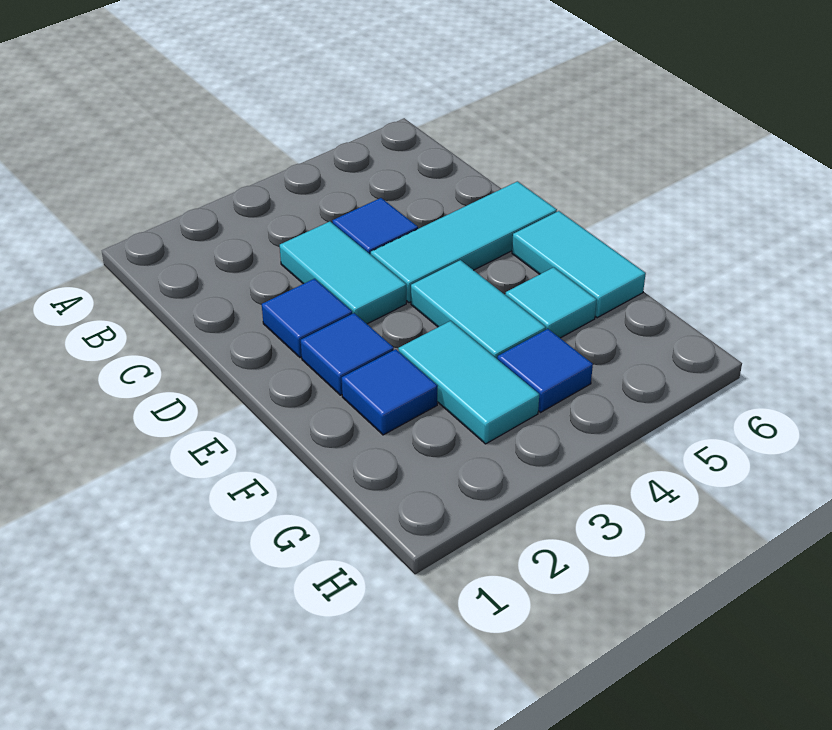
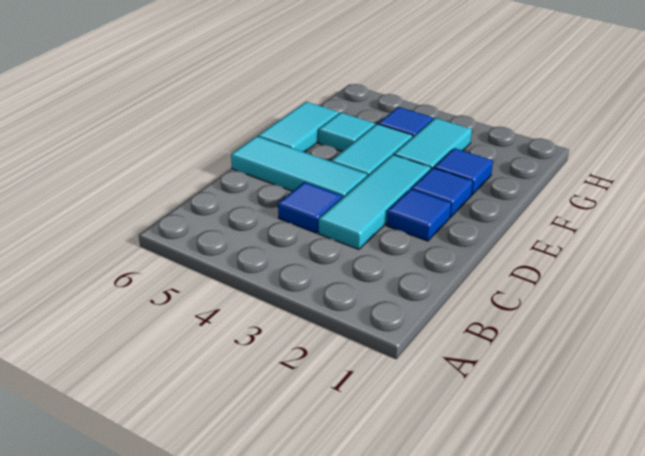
cyan tile C3:D3 level 1 -> cyan tile C3:E3 level 1

